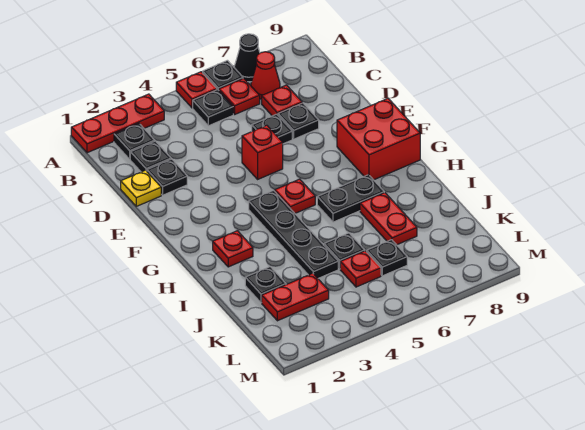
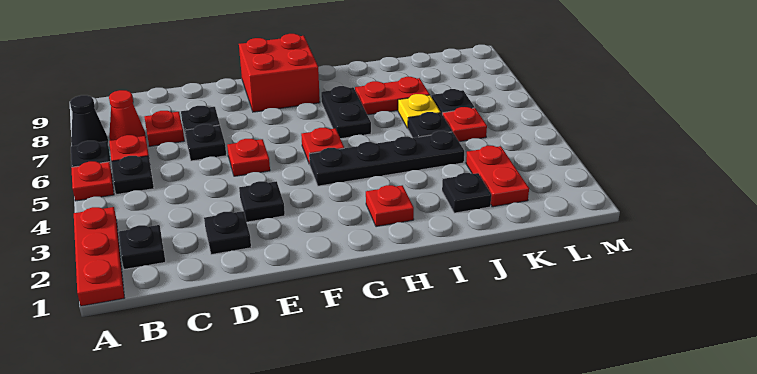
black plate C2 level 1 -> black plate E3 level 1
yellow plate D1 level 1 -> yellow plate J6 level 1
red brick E5 level 1 -> red plate E5 level 1

